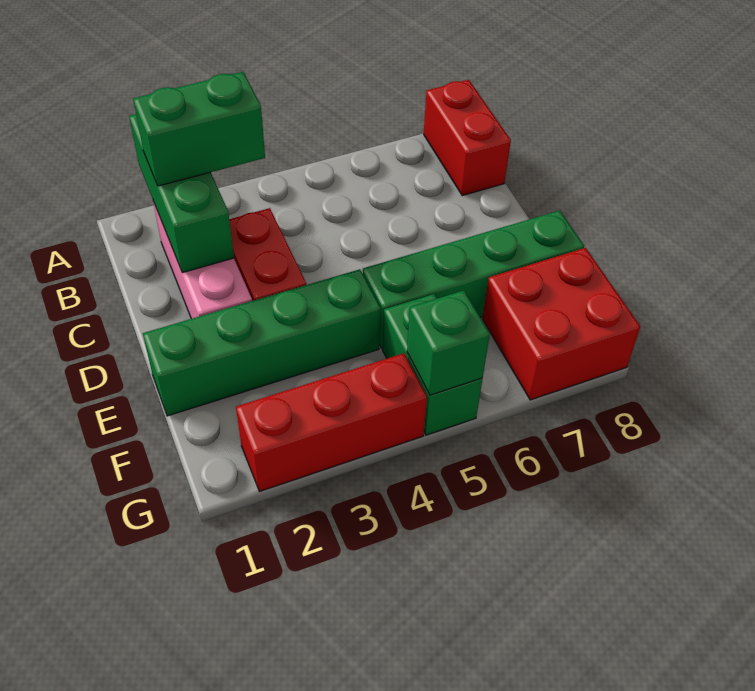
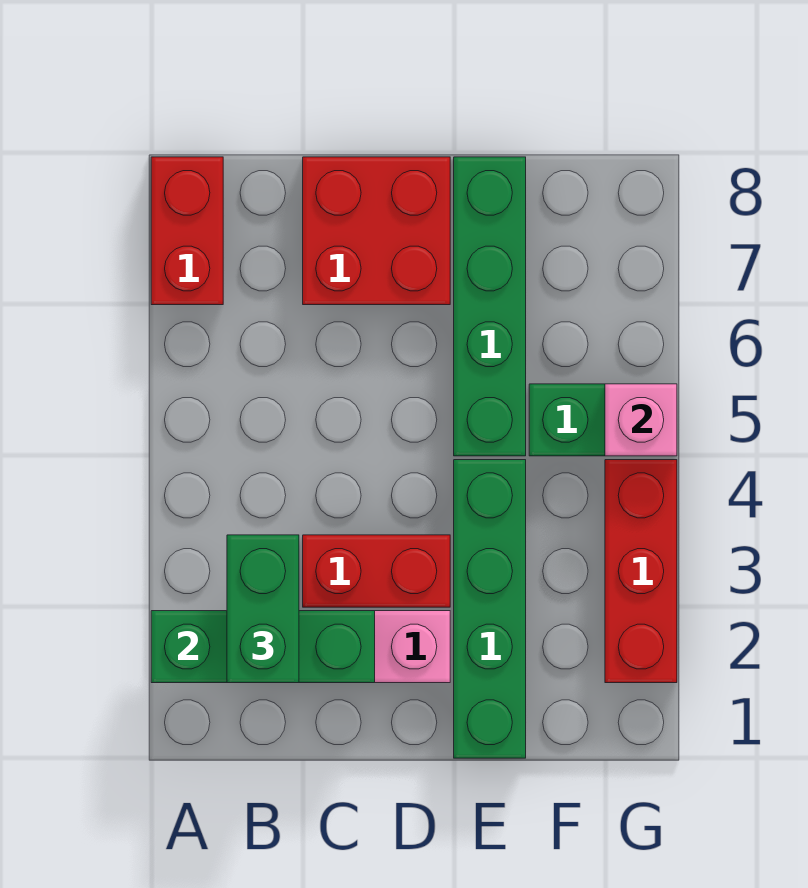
red brick A8:B8 level 1 -> red brick A7:A8 level 1
red brick F7:G8 level 1 -> red brick C7:D8 level 1
green brick G5 level 2 -> pink brick G5 level 2

